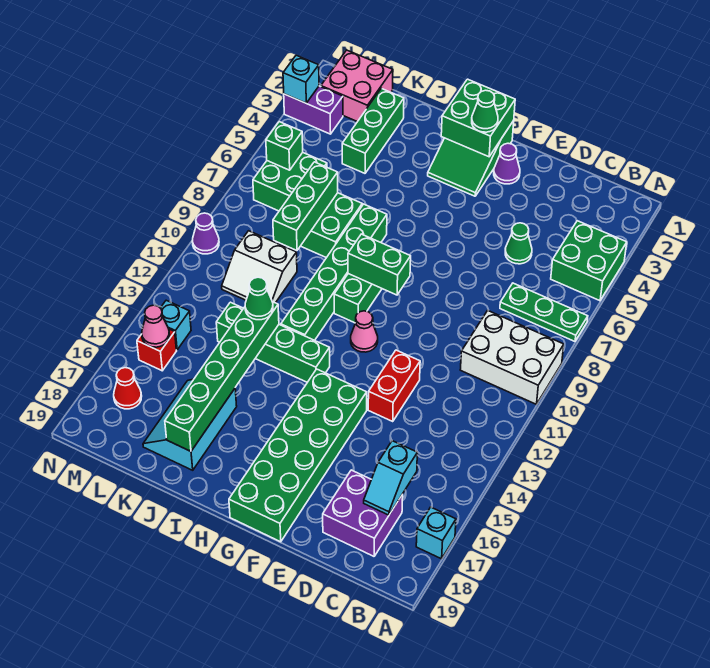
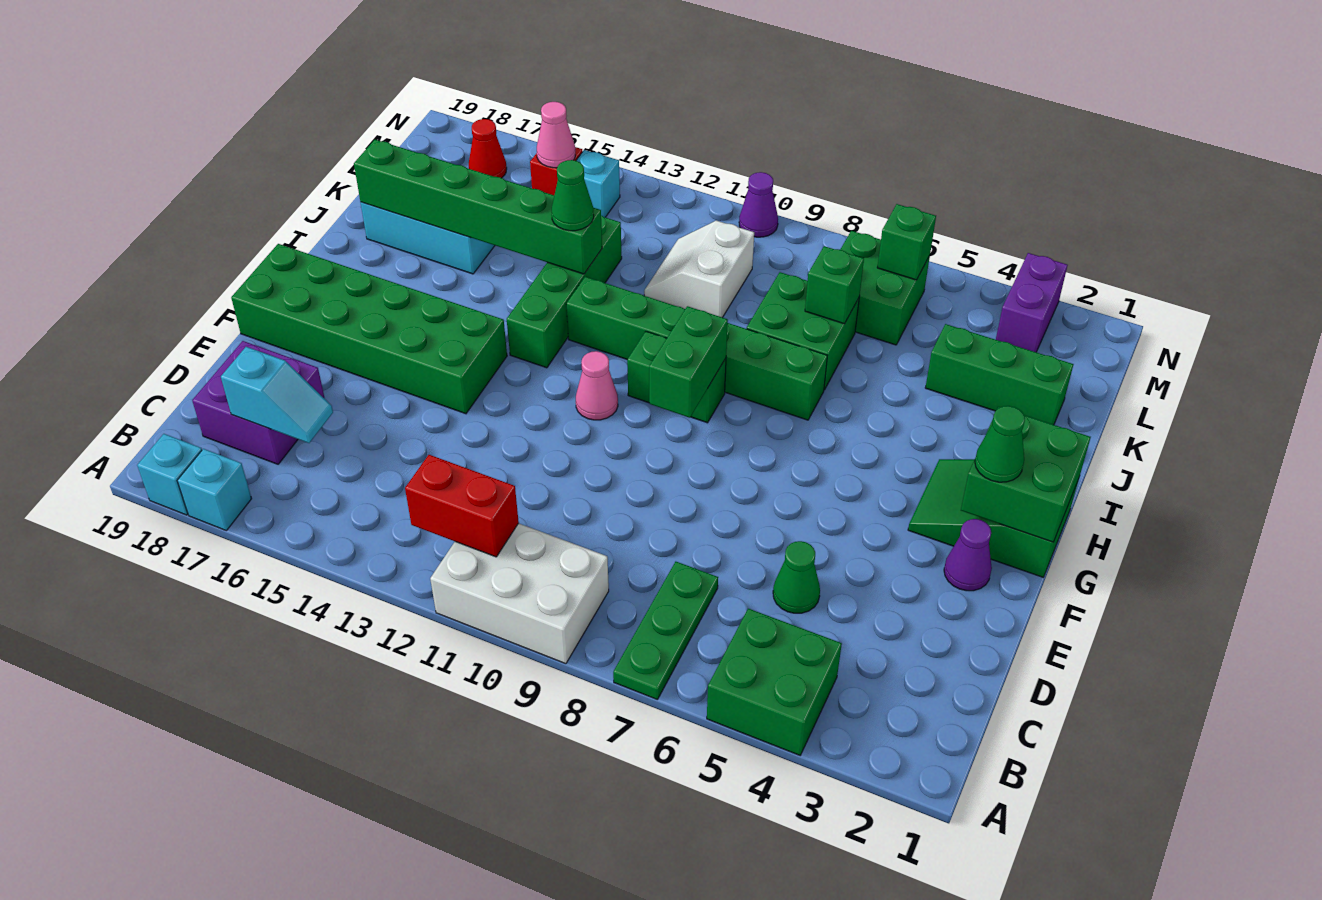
white brick A9:C10 level 1 -> white brick A9:B11 level 1
cyan slope C16:C17 level 2 top 16 -> cyan slope C16:C17 level 2 top 17
red brick E12:E13 level 1 -> red brick B11:B12 level 2
green brick K7:K9 level 2 -> green brick K7 level 2
pink brick L1:M2 level 1 -> none
cyan brick N3 level 2 -> cyan brick A18 level 1

